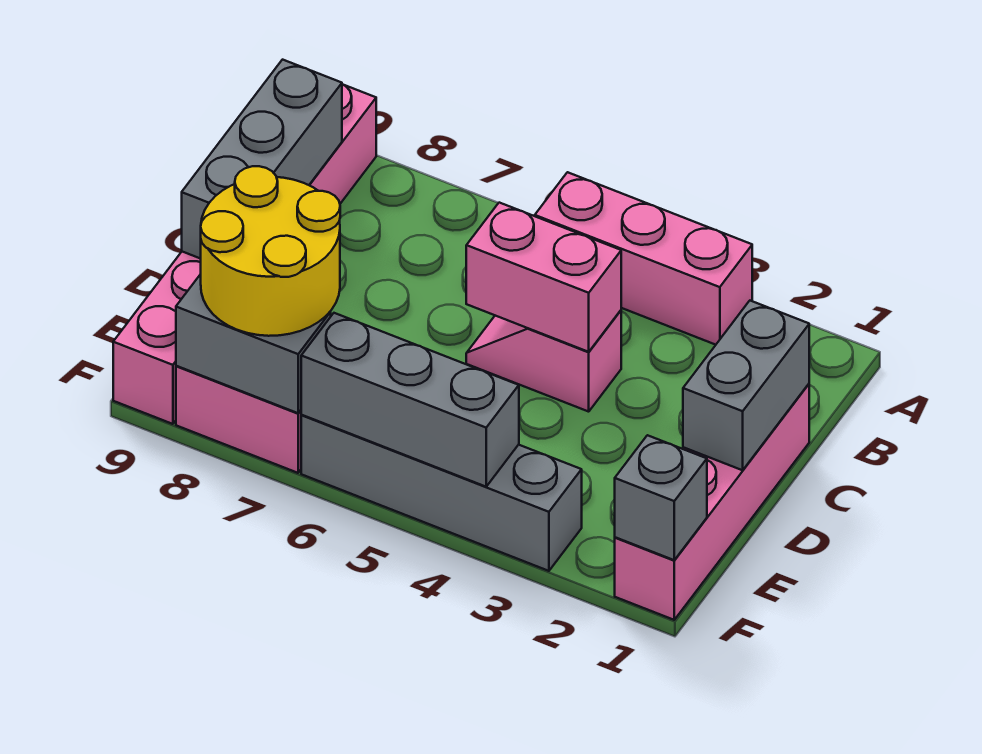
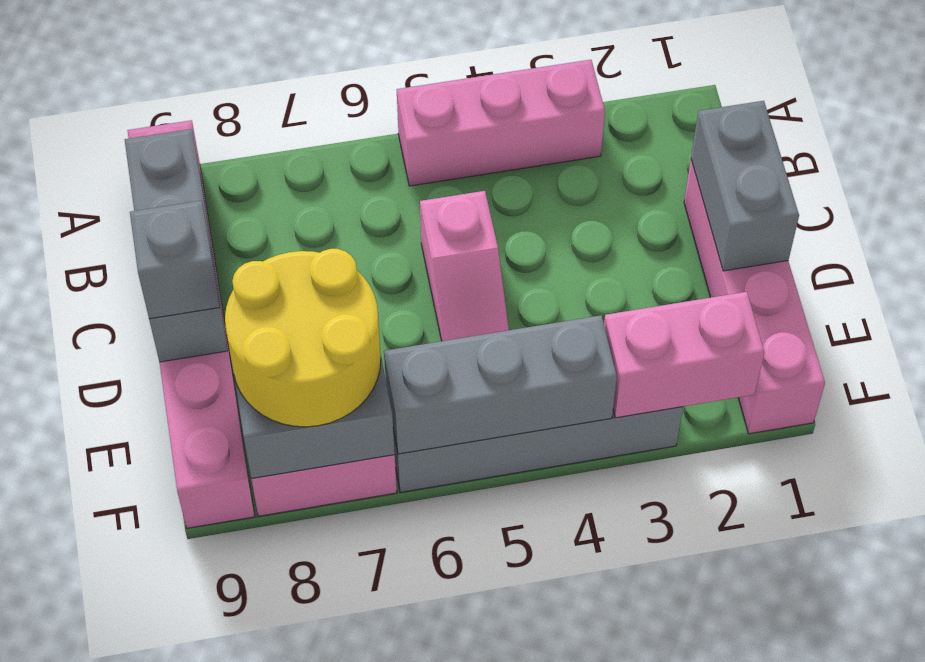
pink slope C4:C5 level 1 top 4 -> pink slope C5:D5 level 1 top C
pink brick C4:C5 level 2 -> pink brick F2:F3 level 2
grey brick F1 level 2 -> grey brick D9 level 3

